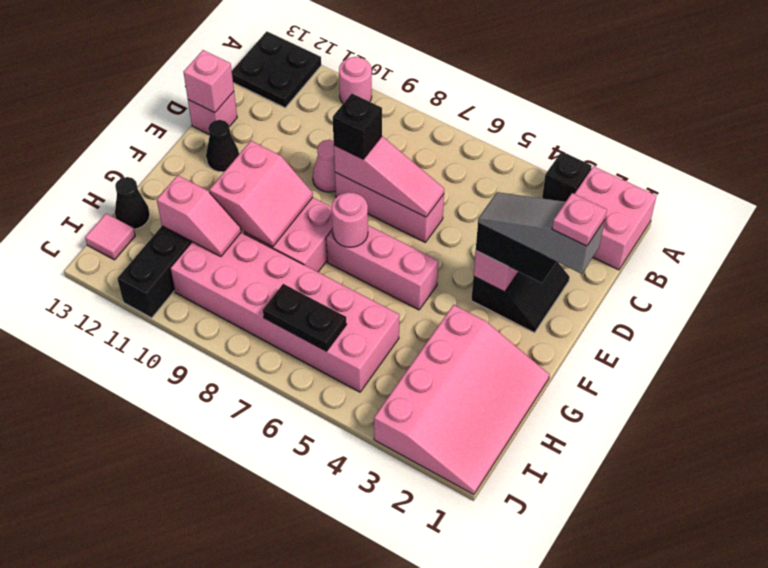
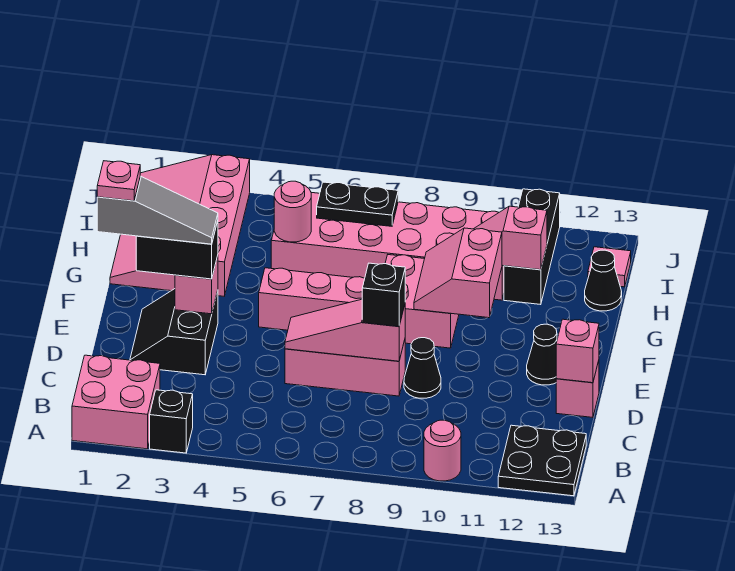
pink cone D9 level 1 -> black cone D9 level 1
pink round brick F7 level 2 -> pink round brick H5 level 2

